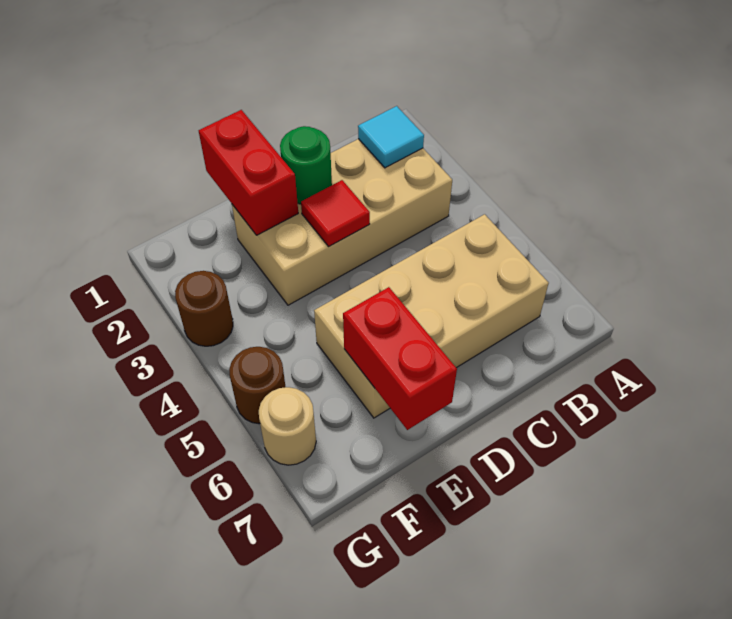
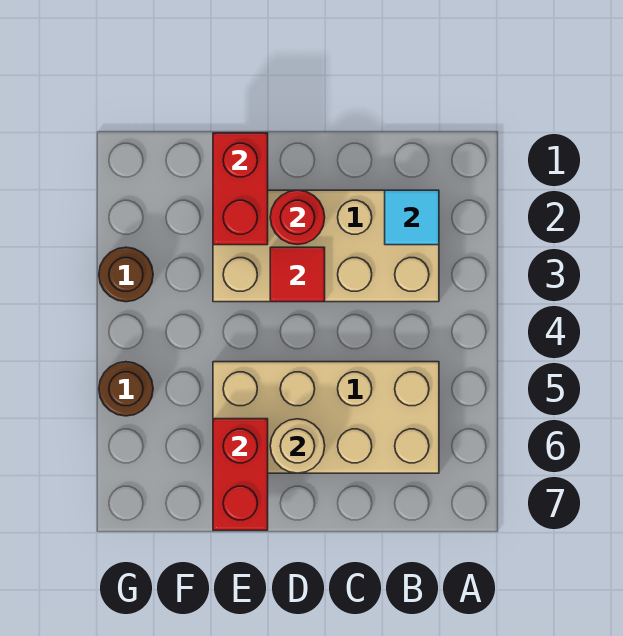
green round brick D2 level 2 -> red round brick D2 level 2
tan round brick G6 level 1 -> tan round brick D6 level 2

